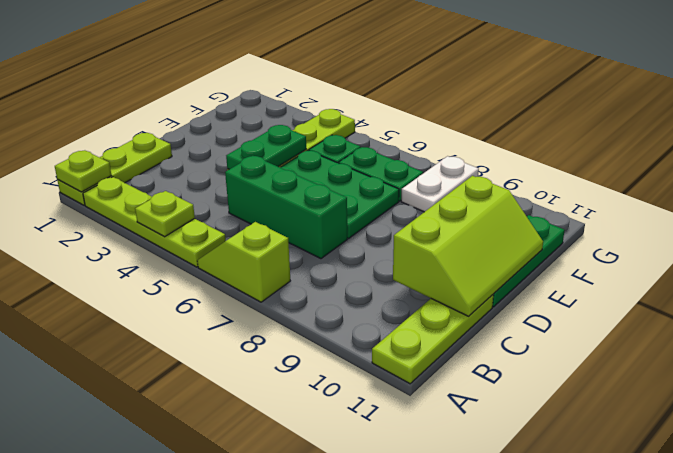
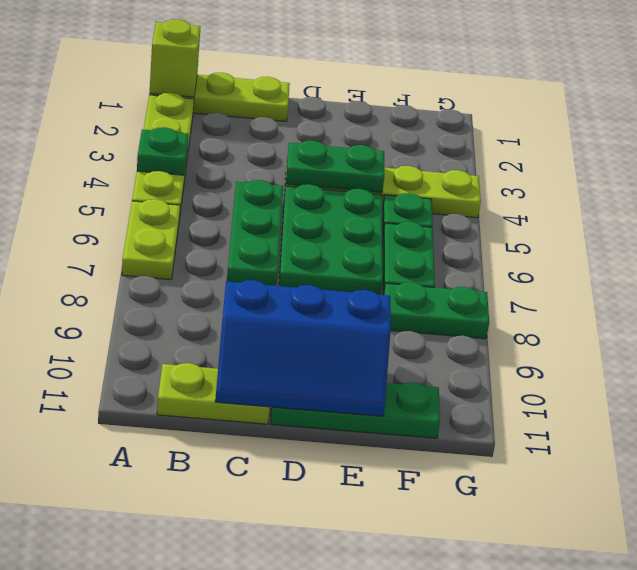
lime plate A1 level 2 -> lime brick A1 level 2
lime plate A4 level 2 -> green plate A4 level 2
lime slope A6:A7 level 1 top 7 -> lime plate A6:A7 level 1
lime plate A11:C11 level 1 -> lime plate B11:C11 level 1
green brick C5:C7 level 1 -> green plate C5:C7 level 1
lime slope C10:E11 level 2 top 10 -> blue slope C10:E11 level 2 top 10
white plate F8:G8 level 1 -> green plate F8:G8 level 1

